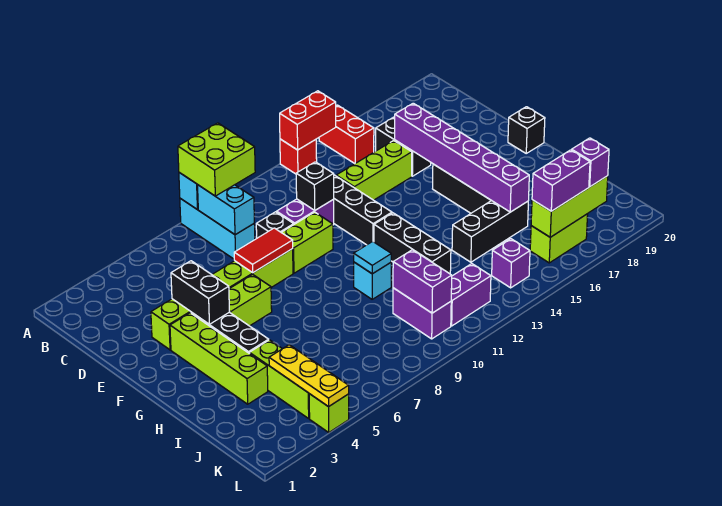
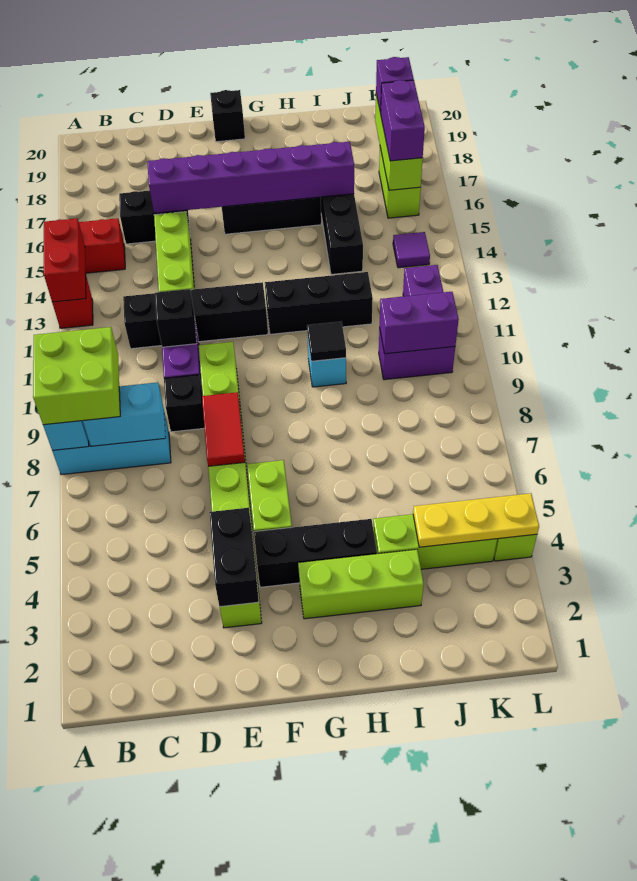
black brick E4:F4 level 2 -> black brick E3:E4 level 2
lime brick F3:I3 level 1 -> lime brick G3:I3 level 1
cyan tile H10 level 2 -> black tile H10 level 2
purple brick K14 level 1 -> purple tile K14 level 1

